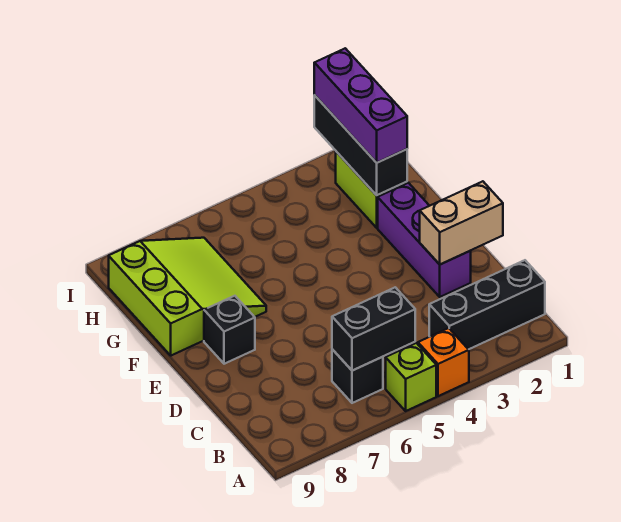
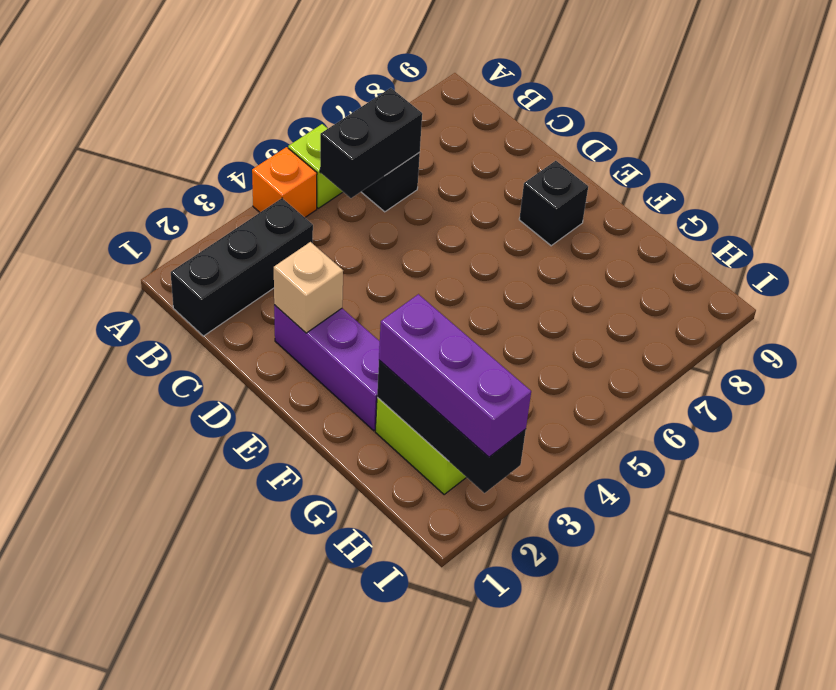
tan brick D1:D2 level 2 -> tan brick D2 level 2
lime slope F7:H9 level 1 top 9 -> none

